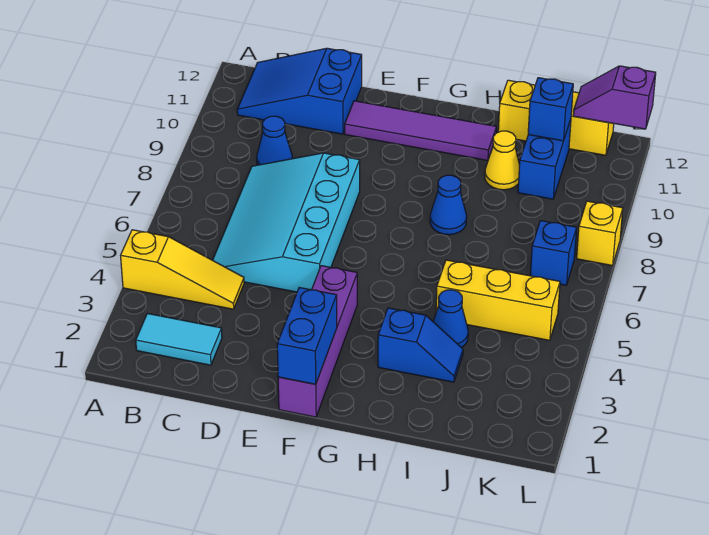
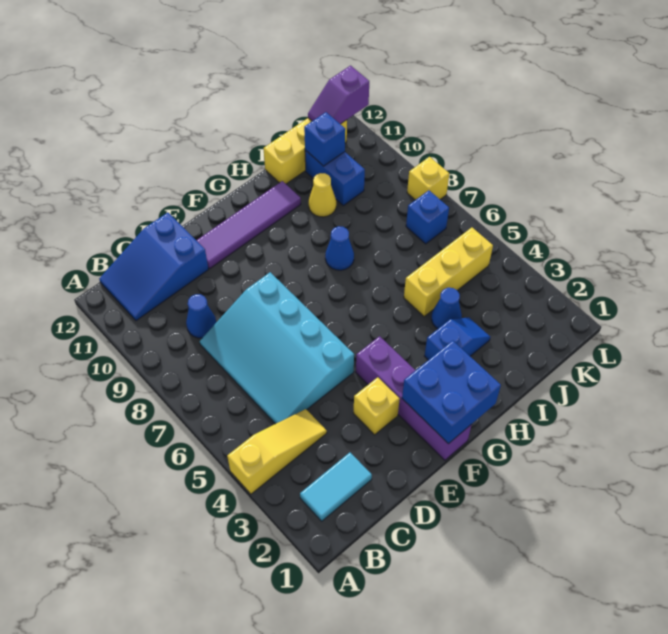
none -> yellow brick E3 level 1
blue brick F1:F2 level 2 -> blue brick F1:G2 level 2

